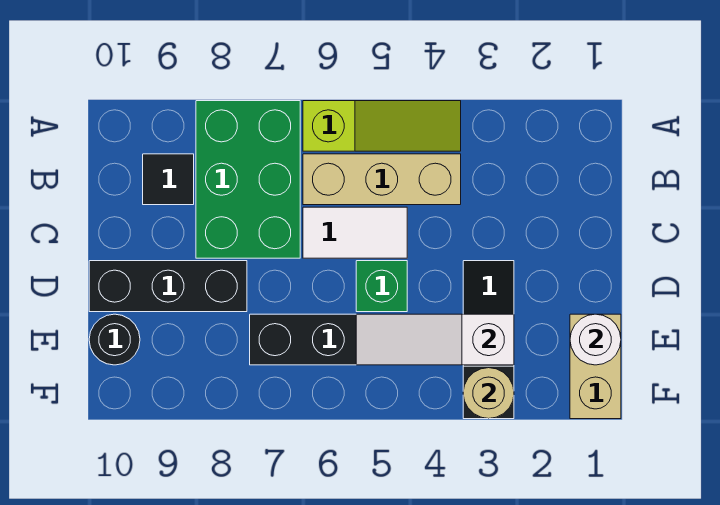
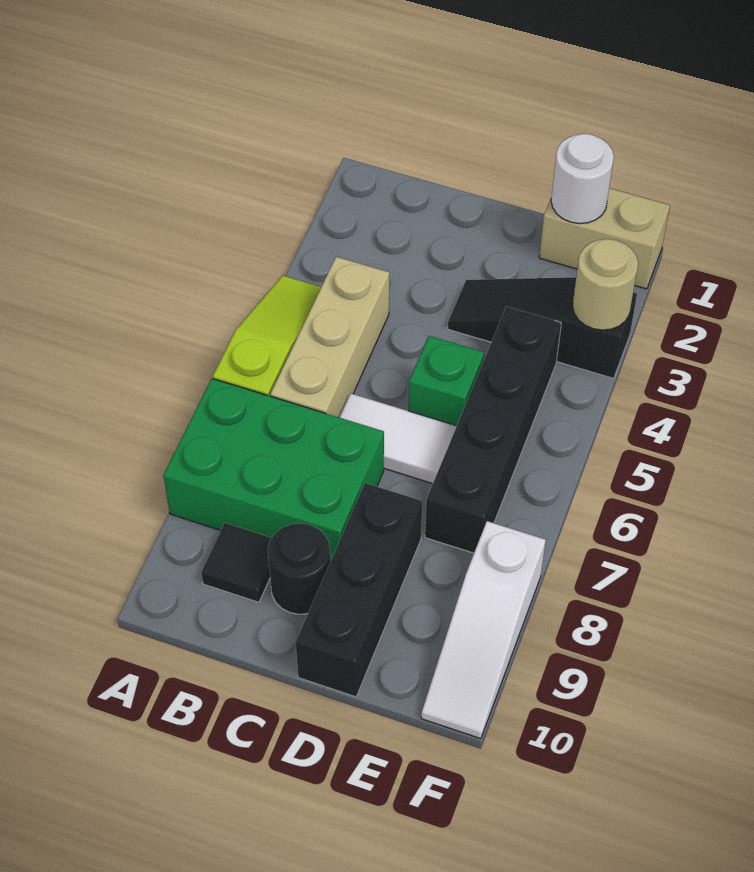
white tile C5:C6 level 1 -> white tile C6:D6 level 1
white slope E3:E5 level 2 top 3 -> white slope F8:F10 level 1 top 8
black round brick E10 level 1 -> black round brick C9 level 1

